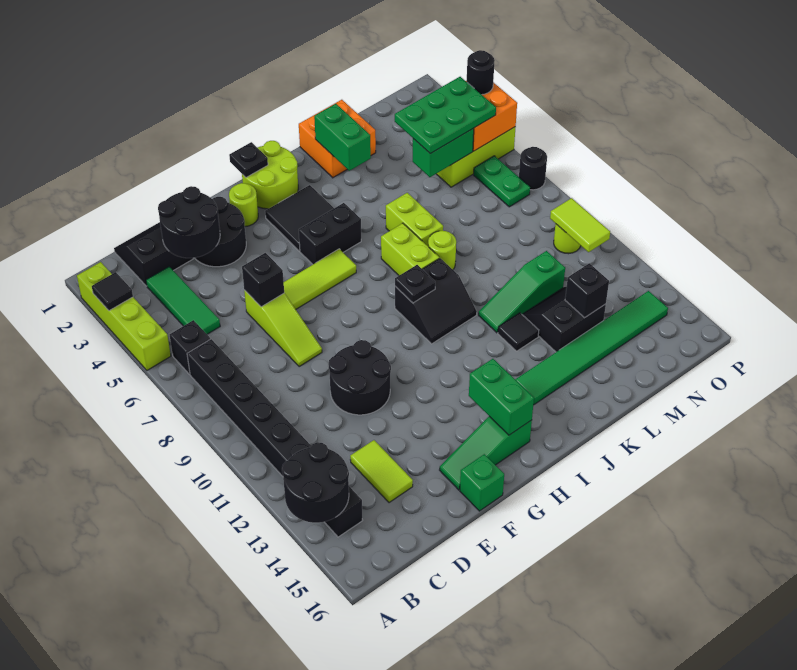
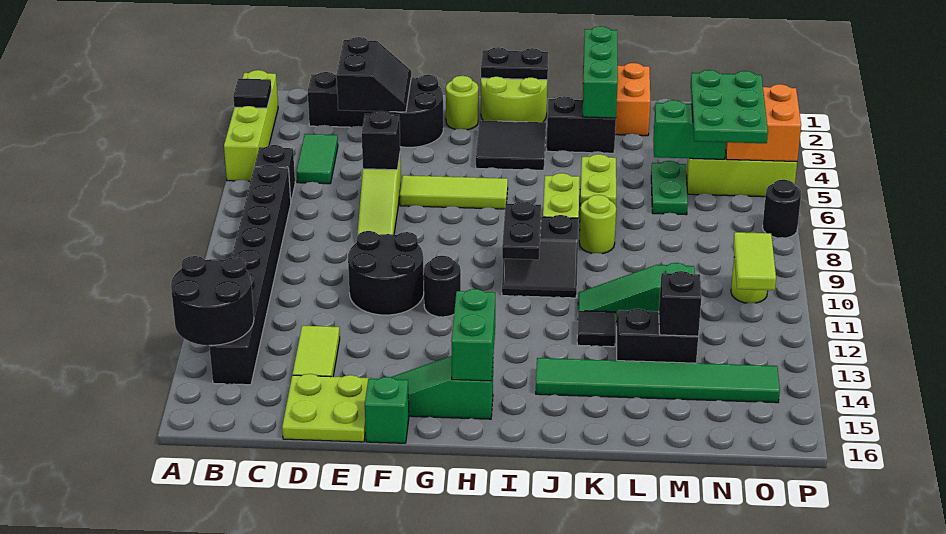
green tile C3:C5 level 1 -> green tile C4:C5 level 1
black round brick D2:E3 level 2 -> black slope D2:E3 level 2 top D
none -> lime plate D15:E16 level 1
black plate H1 level 2 -> black plate H1:I1 level 2
black brick H5:I5 level 1 -> black brick J3:K3 level 1
black plate I9 level 2 -> black plate I9:I10 level 2
green brick K2:K3 level 2 -> green brick K1:K3 level 2
green plate M4:O5 level 3 -> green plate N4:O6 level 3
green plate O6:O7 level 1 -> green plate M5:M6 level 1
black round brick P4 level 3 -> black round brick G11 level 1

